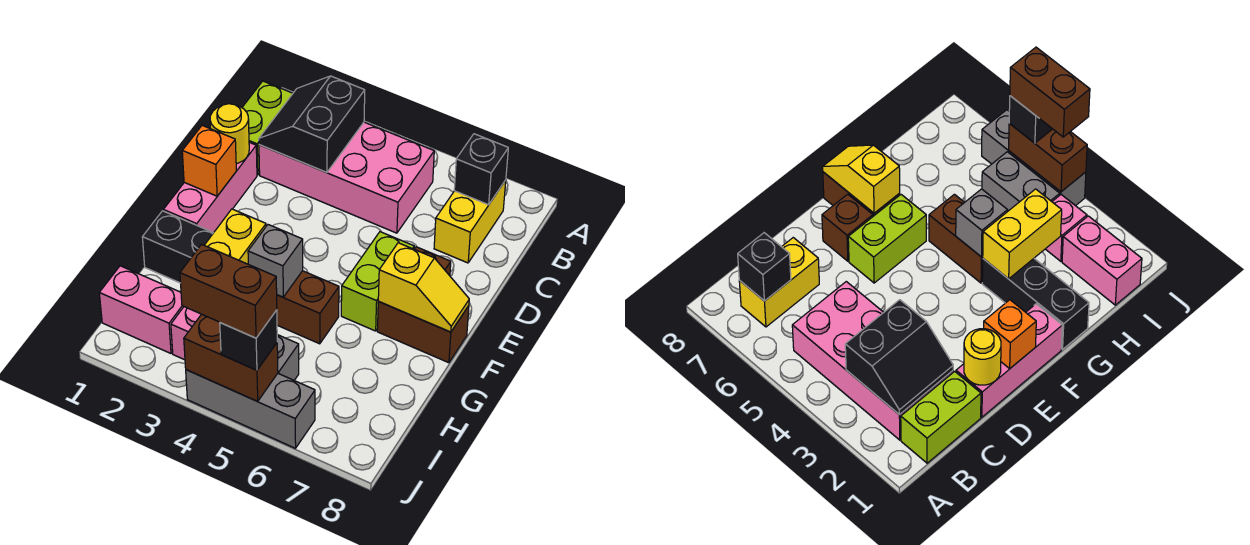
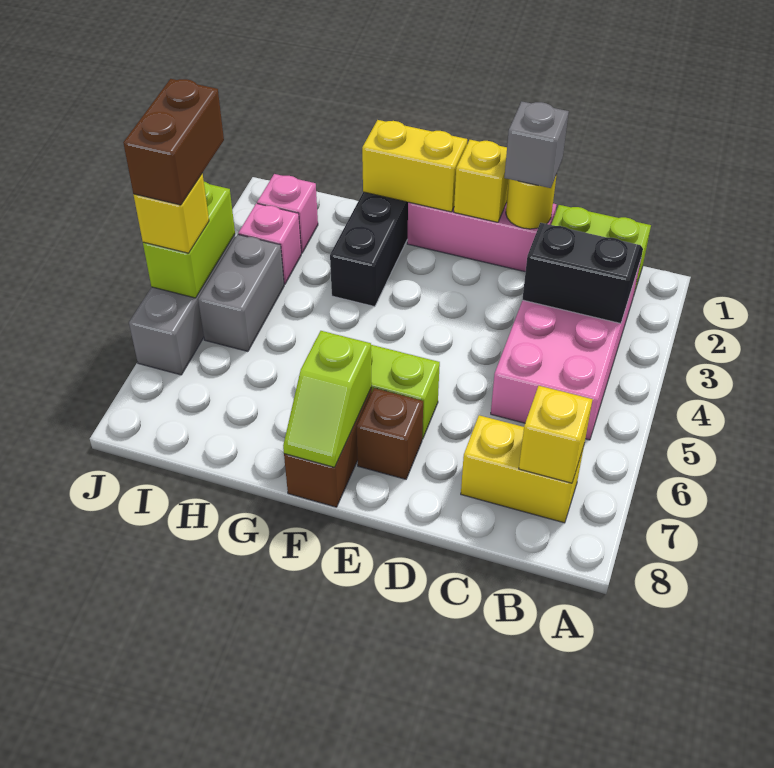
black brick B7 level 2 -> yellow brick B7 level 2
orange brick E1 level 2 -> yellow brick E1 level 2
yellow slope F7:F8 level 2 top 7 -> lime slope F7:F8 level 2 top 7
yellow brick G3:H3 level 2 -> yellow brick F1:G1 level 2
brown brick G4:G5 level 1 -> none
grey brick G4 level 2 -> grey brick D1 level 3
pink brick I1:I2 level 1 -> pink brick I2 level 1
brown brick J4:J5 level 2 -> lime brick J4:J5 level 2
black brick J5 level 3 -> yellow brick J5 level 3

